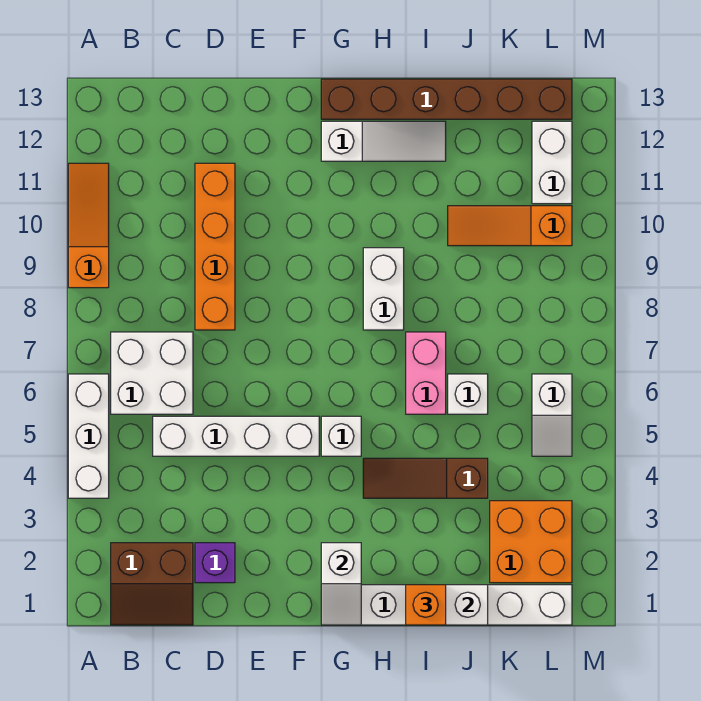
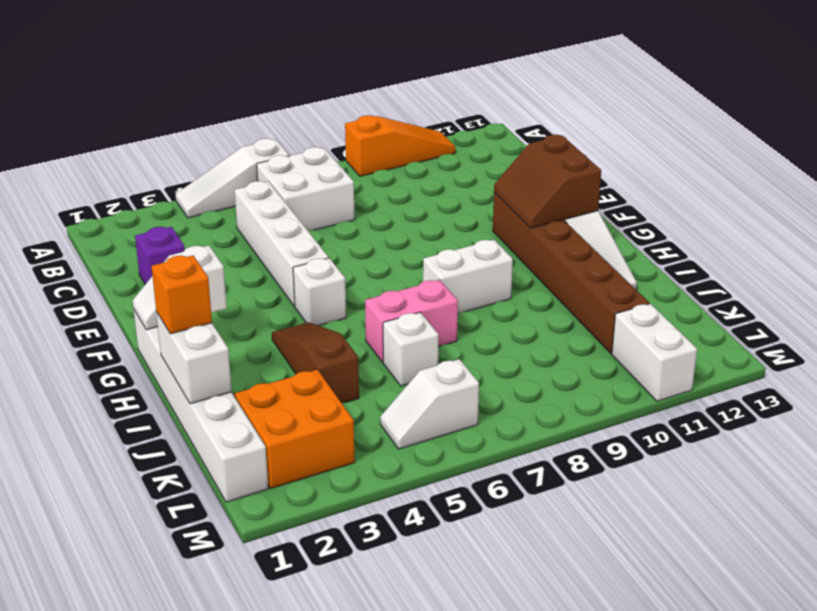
white brick A4:A6 level 1 -> white slope A4:A6 level 1 top 6
brown slope B1:C2 level 1 top 2 -> brown slope F11:G12 level 2 top 12
orange brick D8:D11 level 1 -> none
brown brick G13:L13 level 1 -> brown brick F11:K11 level 1
orange slope J10:L10 level 1 top L -> none
white brick L11:L12 level 1 -> white brick L11:M11 level 1

